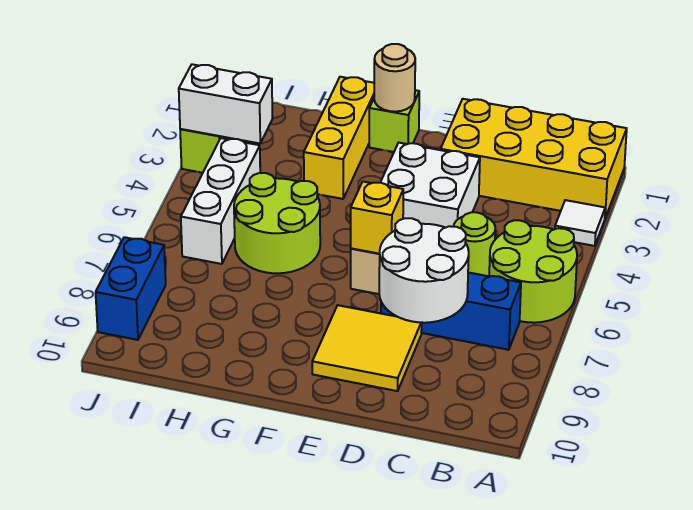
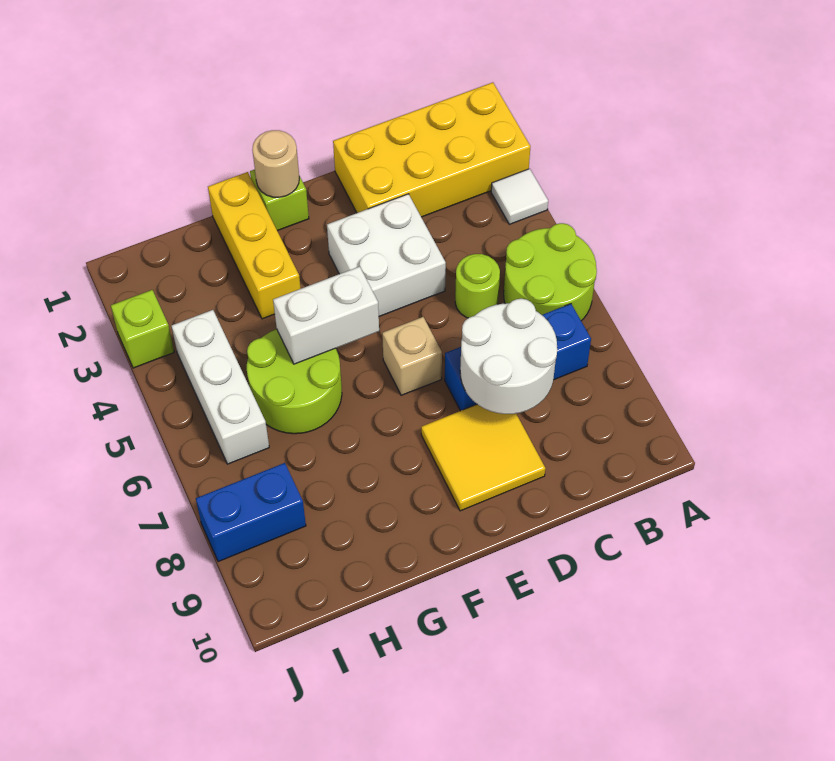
yellow brick E6 level 2 -> none
white brick I3:J3 level 2 -> white brick F5:G5 level 2
blue brick J8:J9 level 1 -> blue brick I8:J8 level 1

